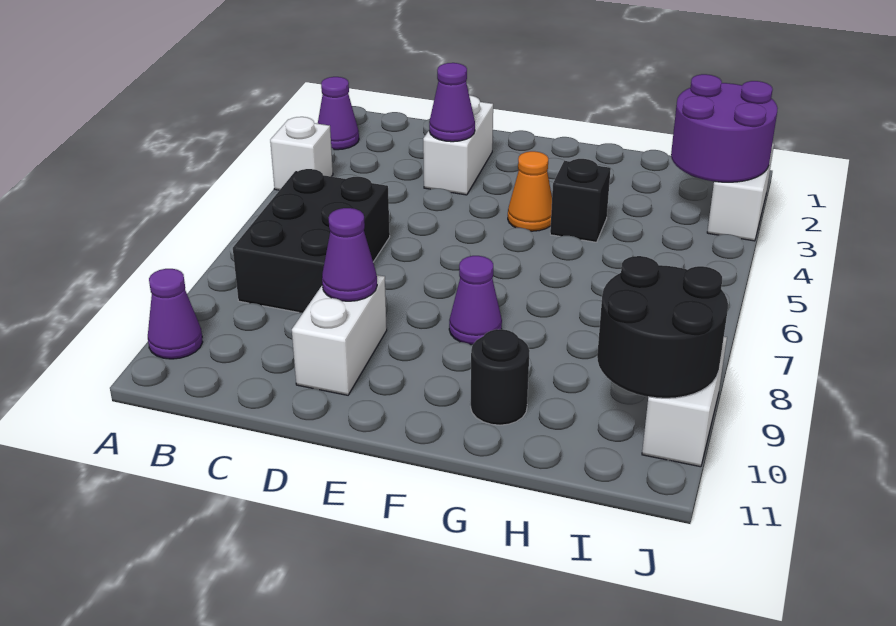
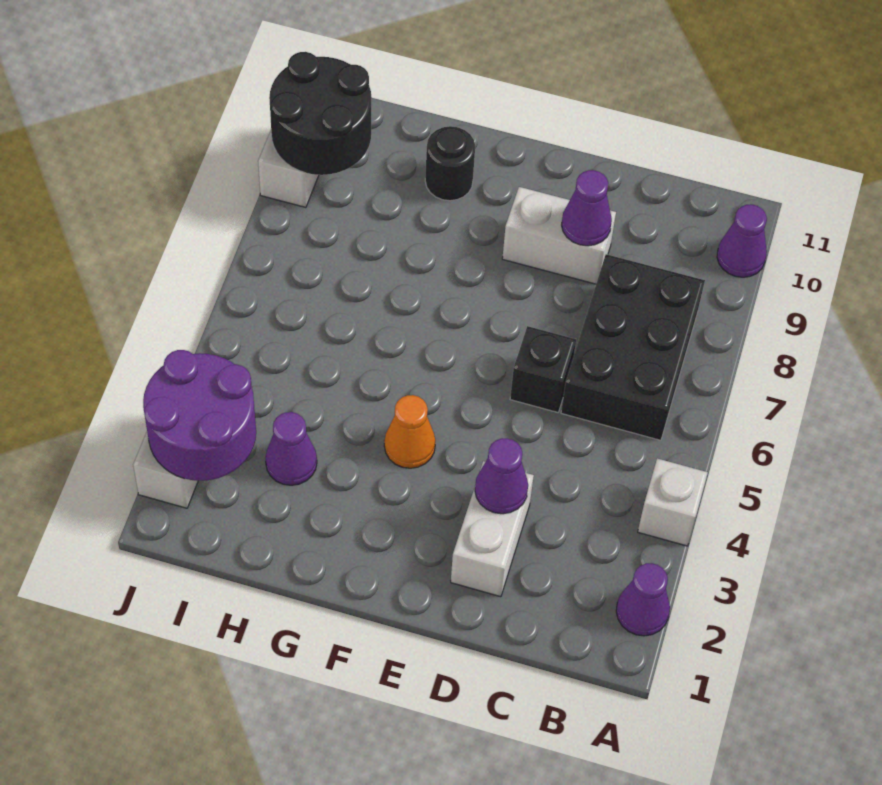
white brick D9:D10 level 1 -> white brick D9:E9 level 1
purple cone F8 level 1 -> purple cone H3 level 1
black brick G4 level 1 -> black brick D6 level 1

